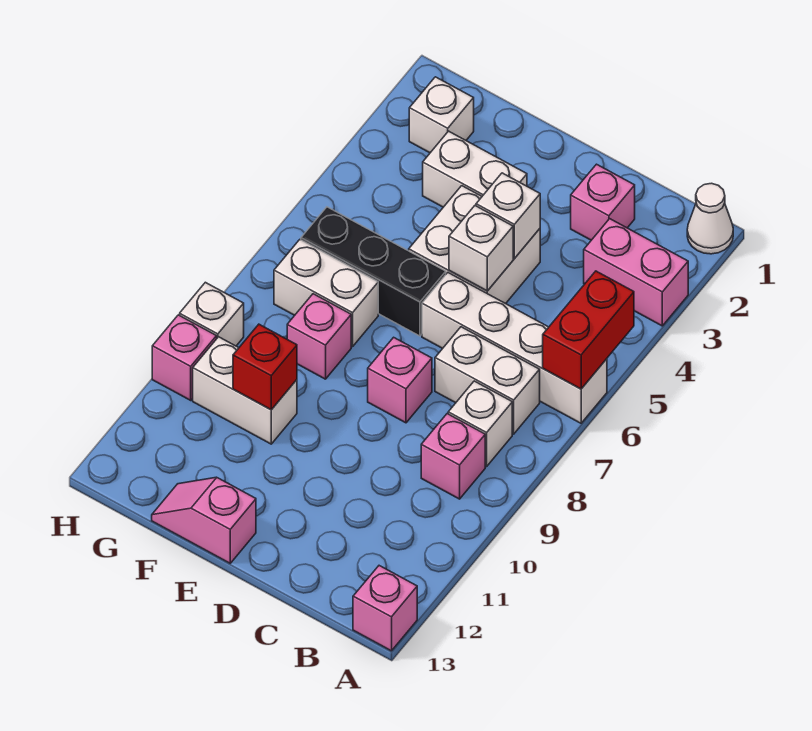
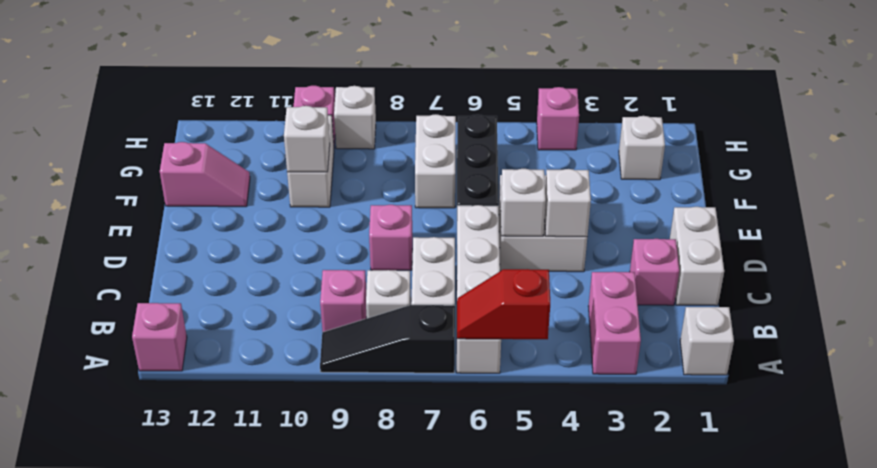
white cone A1 level 1 -> white brick A1 level 1
red brick A5:A6 level 2 -> red slope A5:A6 level 2 top 5
none -> black slope A7:A9 level 1 top 7
white brick E3:F3 level 1 -> white brick C1:D1 level 1
pink slope E13:F13 level 1 top E -> pink slope F12:F13 level 1 top 13
pink brick F8 level 1 -> pink brick H4 level 1
red brick F10 level 2 -> white brick F10 level 2

